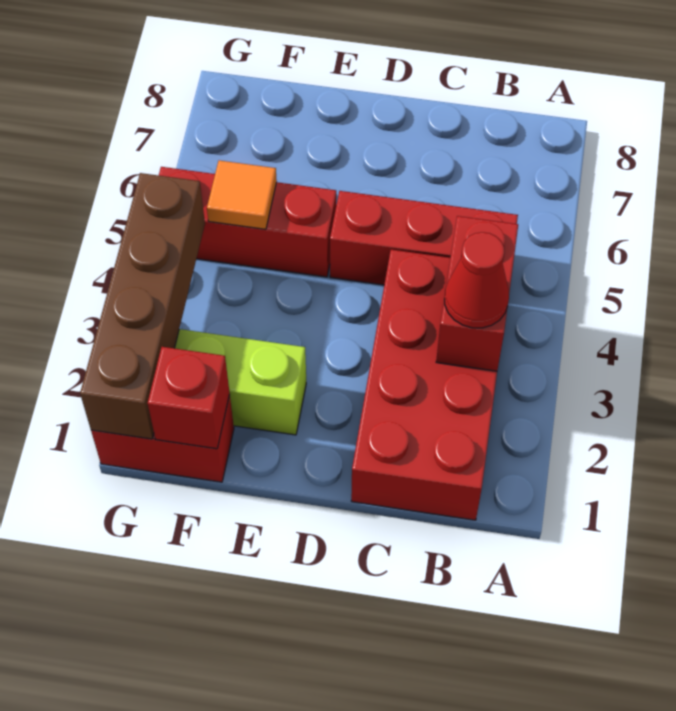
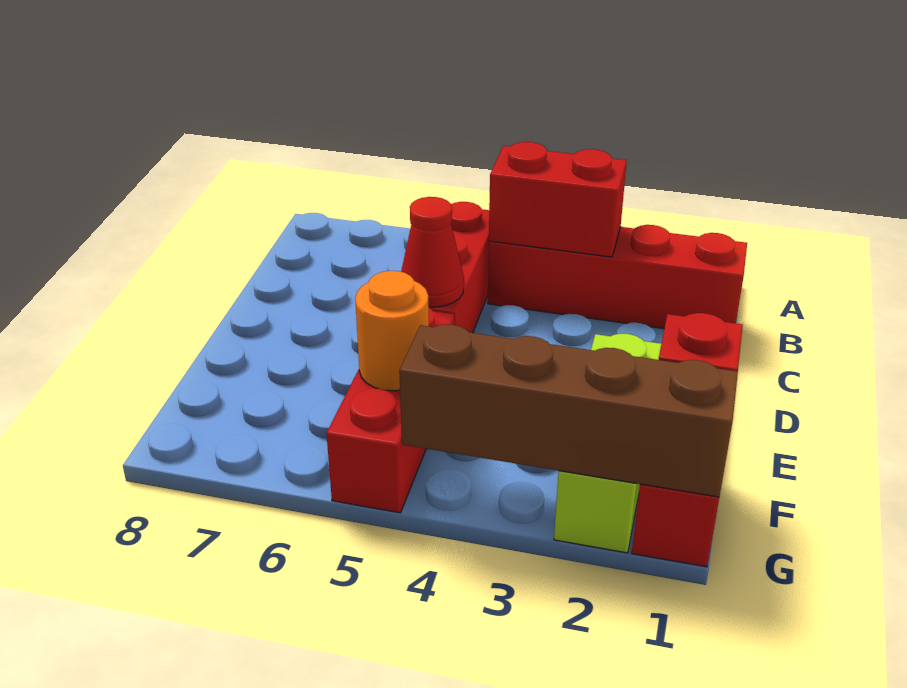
red brick B1:C4 level 1 -> red brick B1:B4 level 1
red cone B3 level 3 -> red cone D5 level 2
orange tile F5 level 2 -> orange round brick F5 level 2

